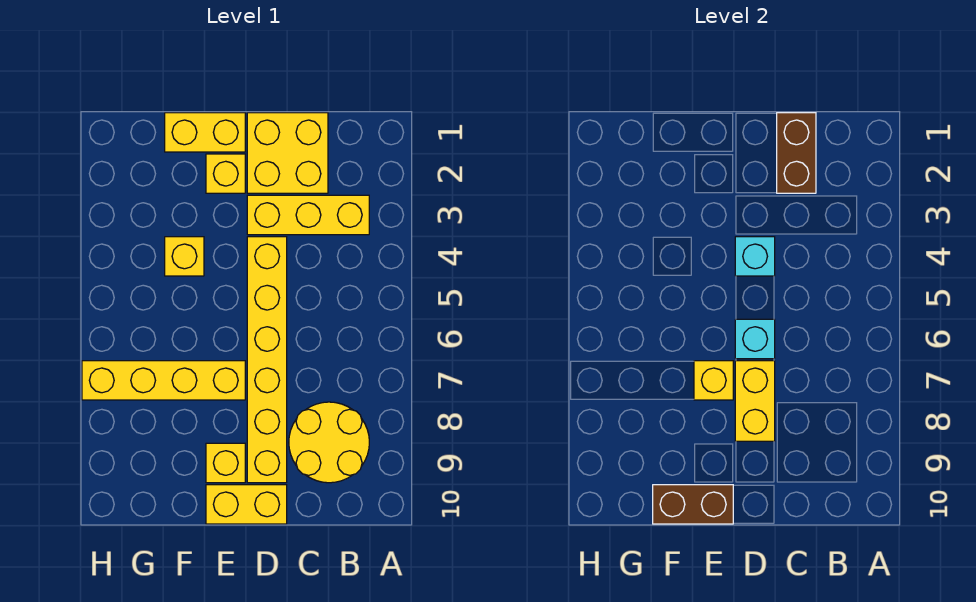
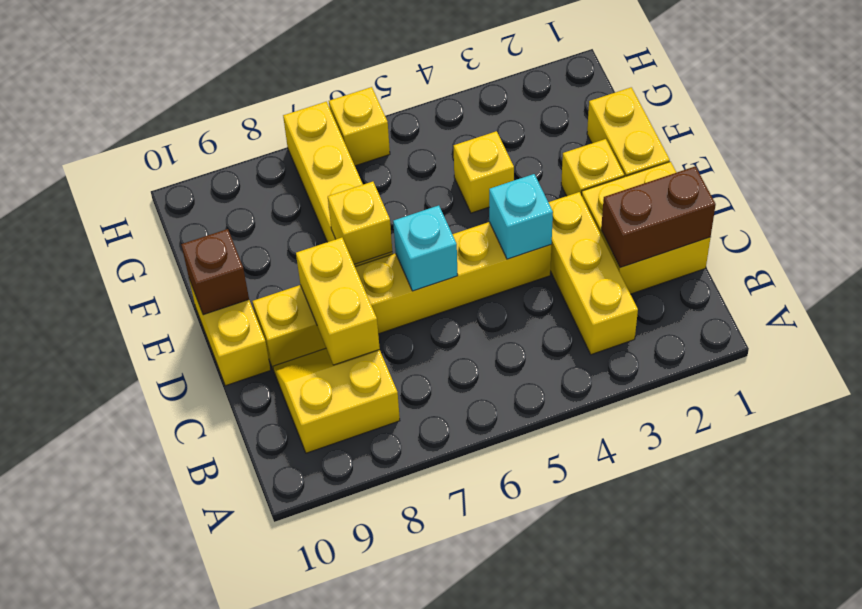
yellow round brick B8:C9 level 1 -> yellow slope B8:C9 level 1 top B
yellow brick D7:D8 level 2 -> yellow brick C8:D8 level 2
yellow brick E9 level 1 -> yellow brick H6 level 1
brown brick E10:F10 level 2 -> brown brick E10 level 2

